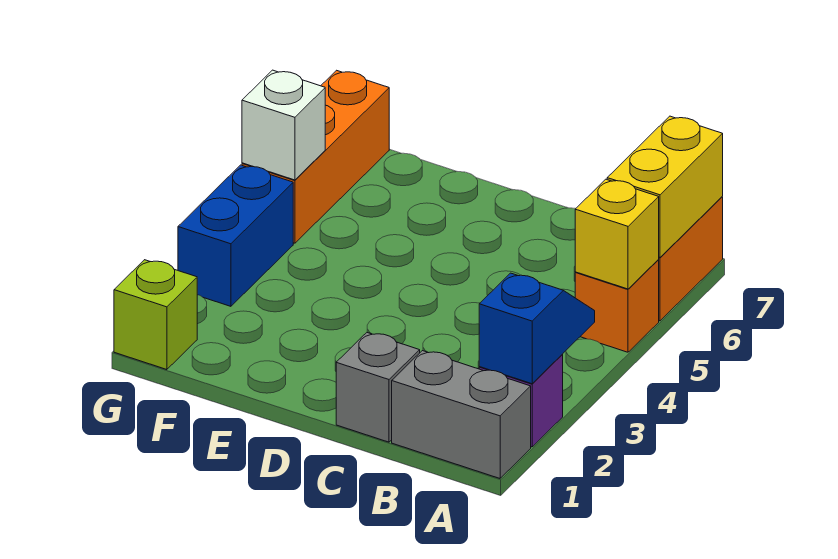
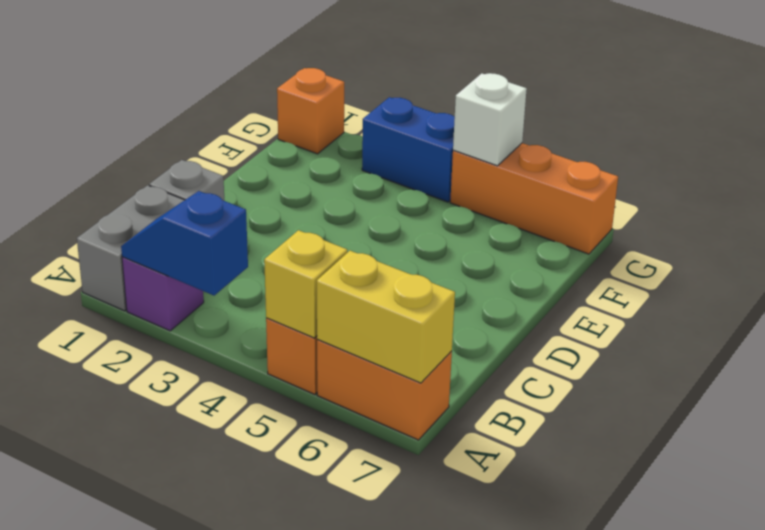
blue slope A2:A3 level 2 top 2 -> blue slope A2:A3 level 2 top 3
lime brick G1 level 1 -> orange brick G1 level 1

